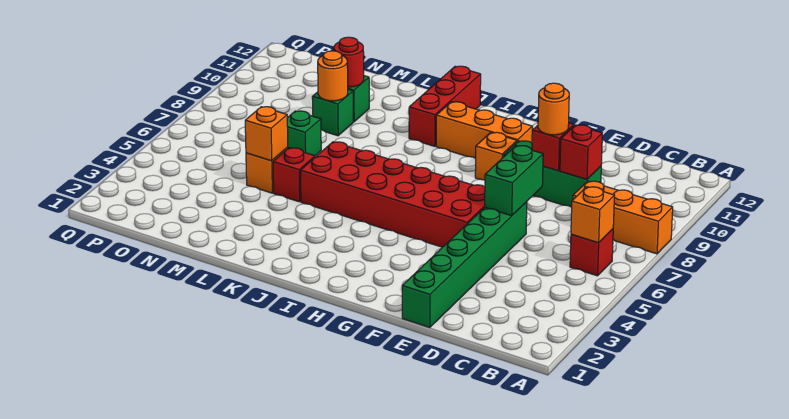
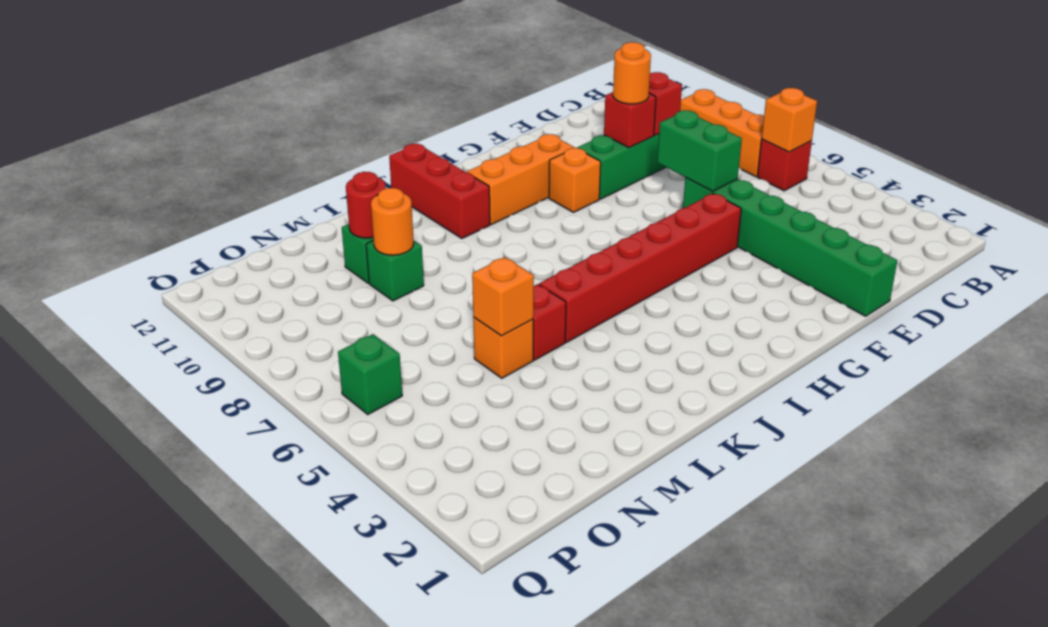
orange brick A8:C8 level 1 -> orange brick B7:B9 level 1
red brick F5:K6 level 1 -> red brick F5:K5 level 1
green brick M7 level 1 -> green brick P6 level 1

